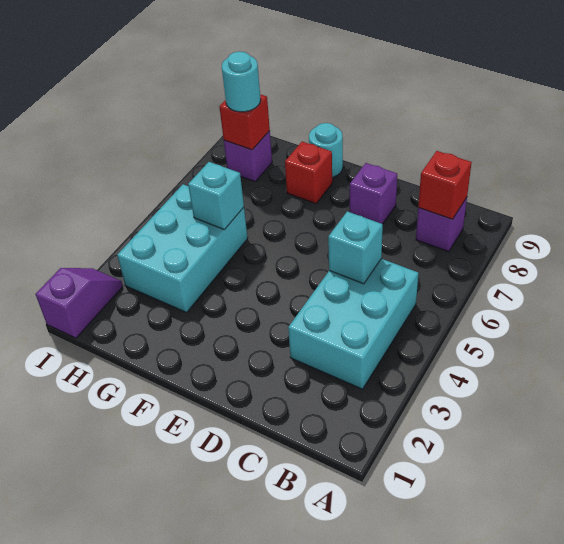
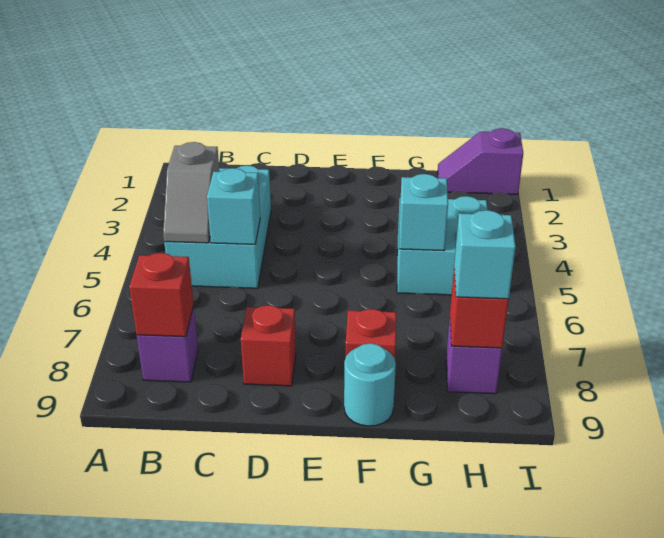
none -> grey slope B4:B5 level 2 top 4
purple brick D8 level 1 -> red brick D8 level 1
cyan brick G3:H5 level 1 -> cyan brick G4:H5 level 1
cyan round brick H8 level 3 -> cyan brick H8 level 3
purple slope I1:I2 level 1 top 1 -> purple slope H1:I1 level 1 top I

